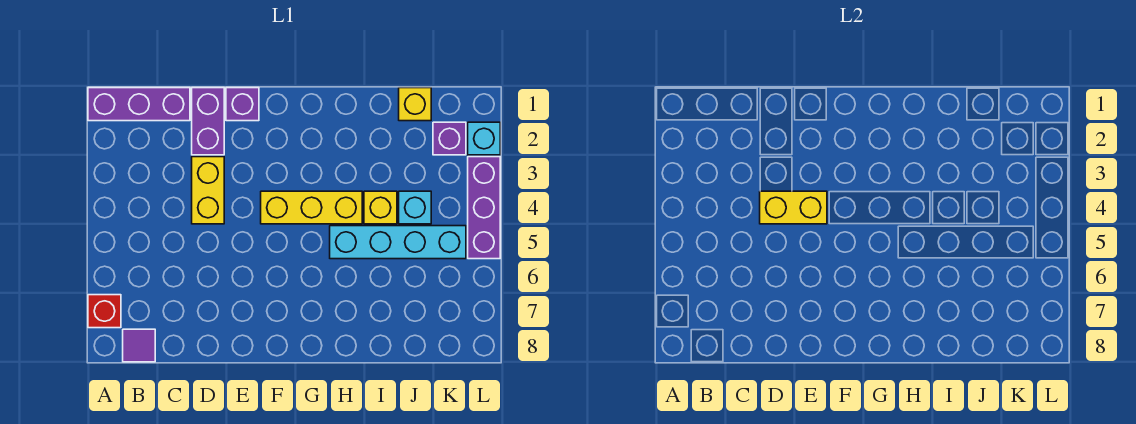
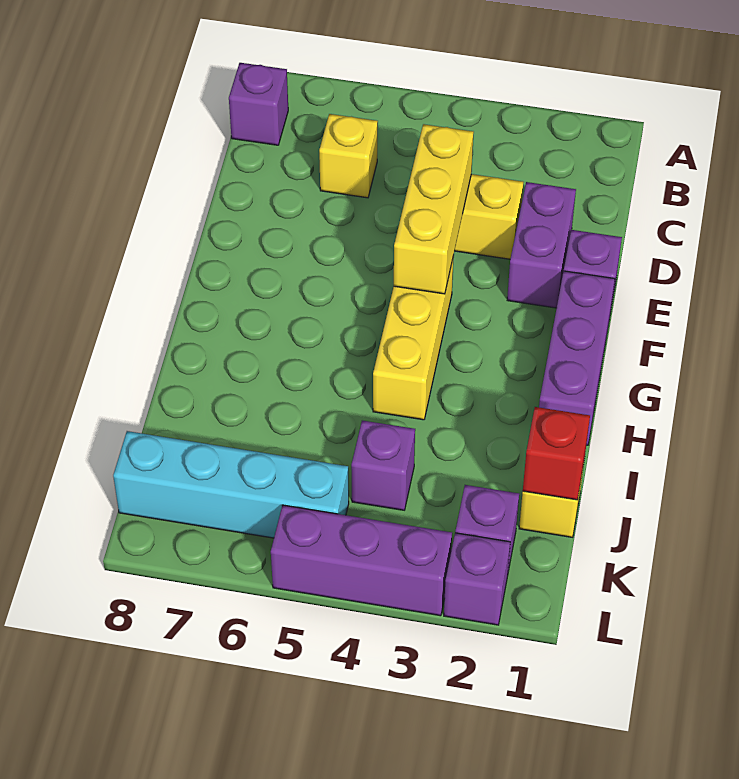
purple brick A1:C1 level 1 -> purple brick F1:H1 level 1
red brick A7 level 1 -> red brick J1 level 2
purple tile B8 level 1 -> purple brick B8 level 1
purple brick D1:D2 level 1 -> purple brick D2:E2 level 1
yellow brick D4:E4 level 2 -> yellow brick D4:F4 level 2
cyan brick H5:K5 level 1 -> cyan brick K5:K8 level 1
yellow brick I4 level 1 -> yellow brick C6 level 1
cyan brick J4 level 1 -> purple brick J4 level 1
cyan brick L2 level 1 -> purple brick L2 level 1

